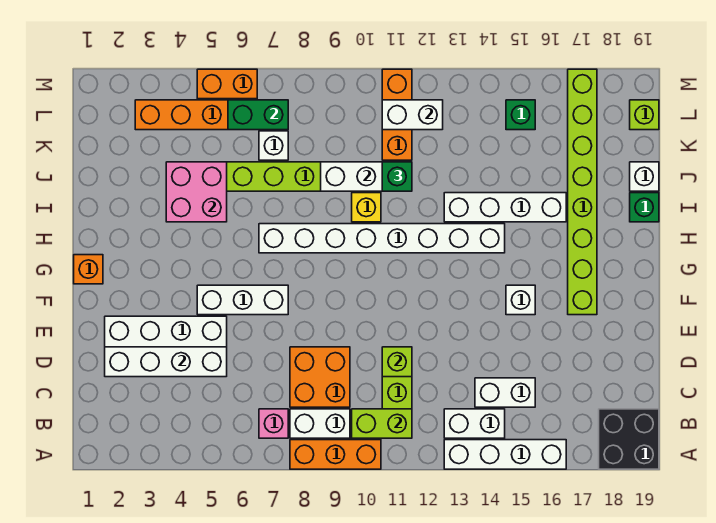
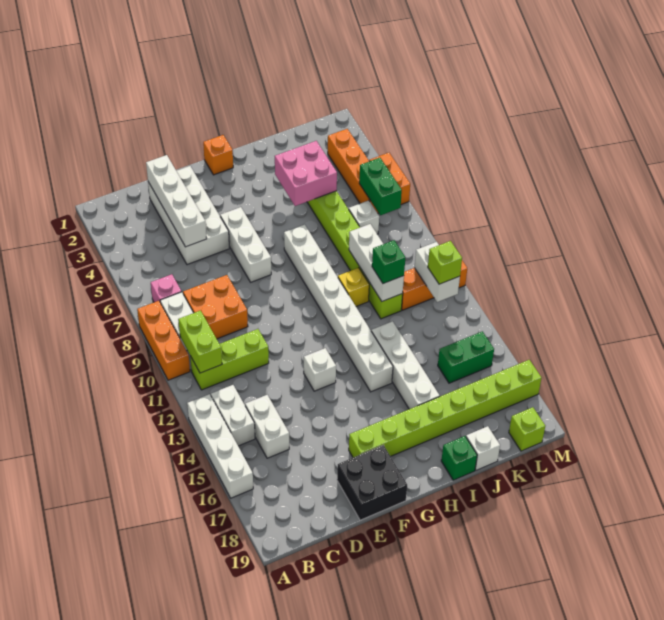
black brick A18:B19 level 1 -> black brick E18:F19 level 1
lime brick D11 level 2 -> lime brick L12 level 3
white brick F15 level 1 -> white brick F13 level 1
green brick L15 level 1 -> green brick K15:L15 level 1

